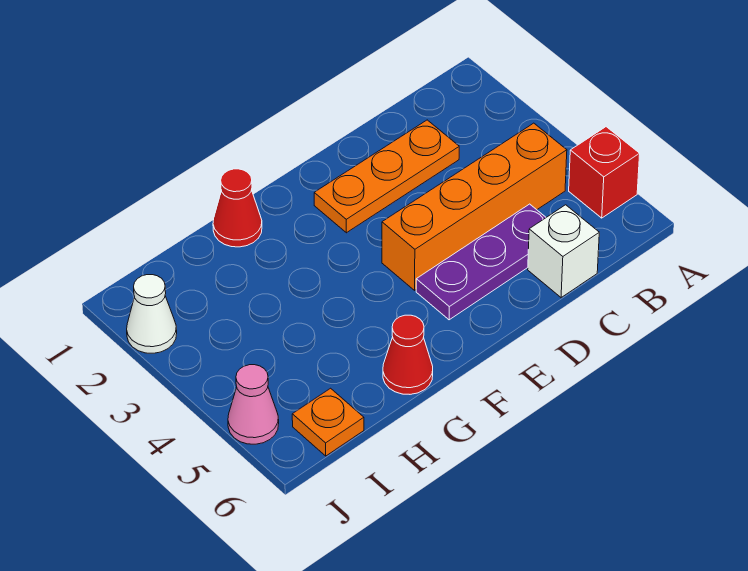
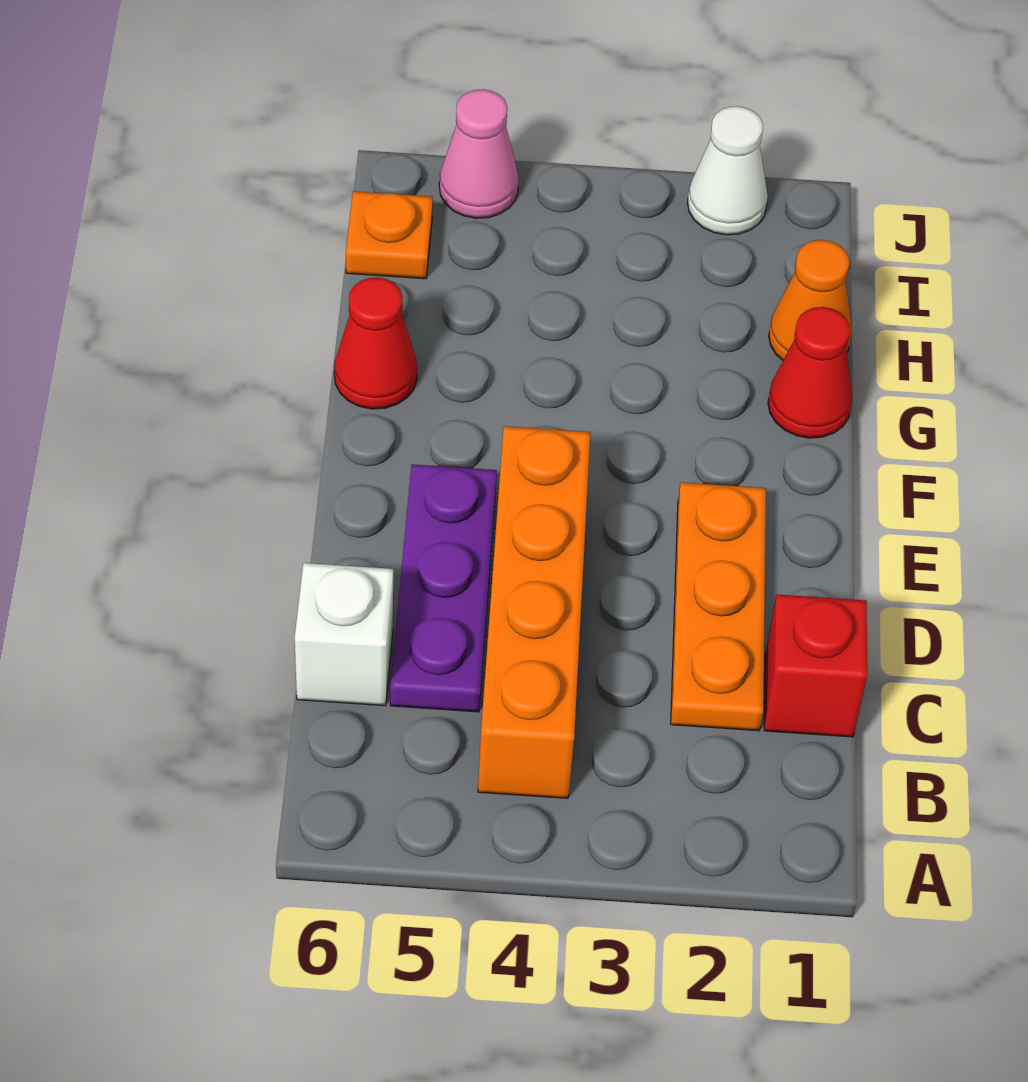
red brick A5 level 1 -> red brick C1 level 1
none -> orange cone H1 level 1

